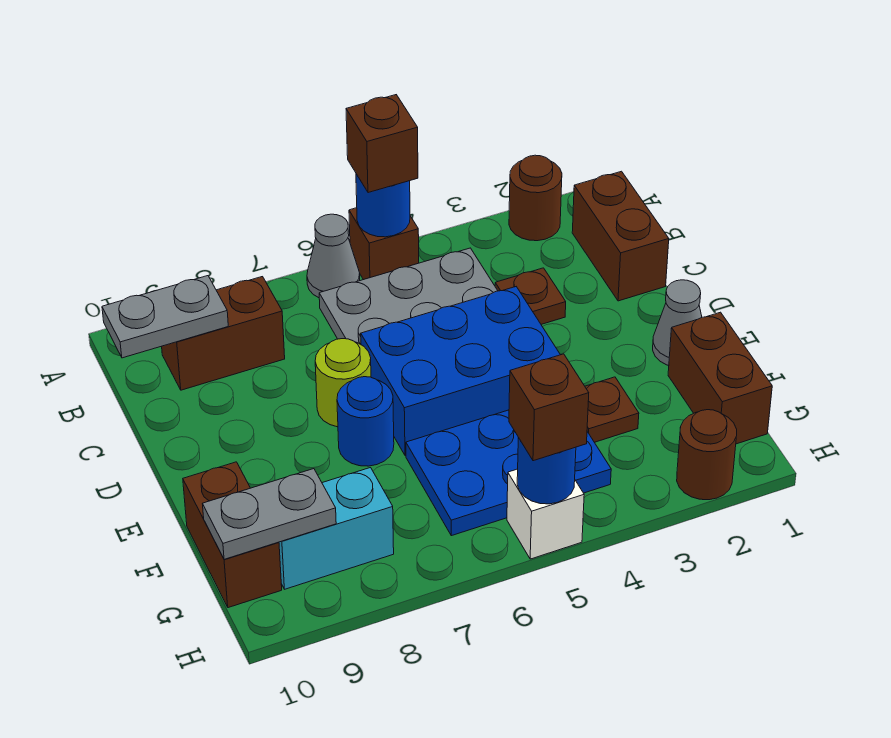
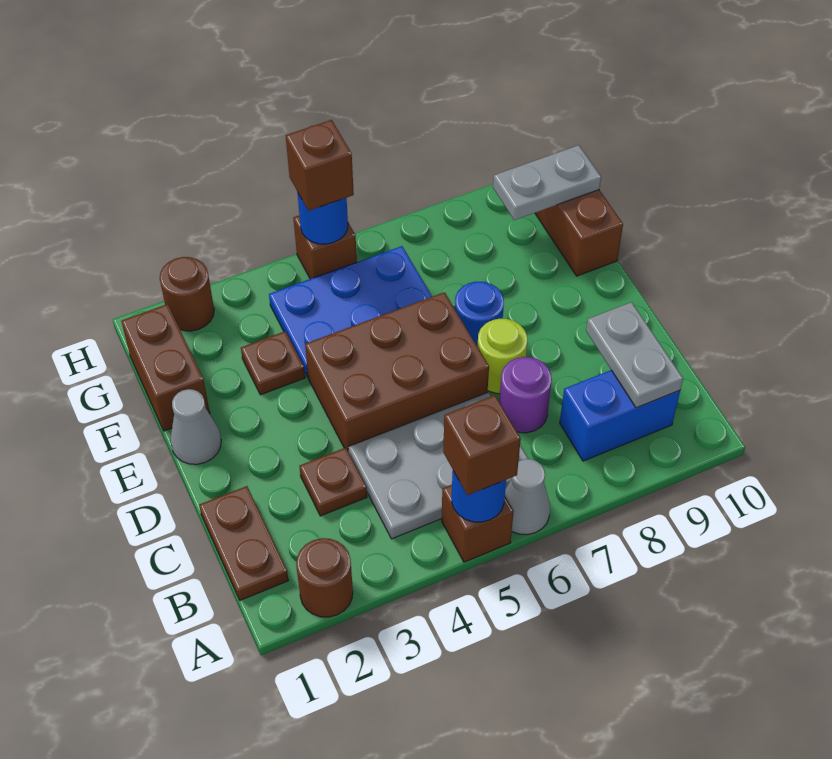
brown brick B1:C1 level 1 -> brown plate B1:C1 level 1
brown brick B8:B9 level 1 -> blue brick B8:B9 level 1
grey plate B9:B10 level 2 -> grey plate B9:C9 level 2
none -> purple round brick C7 level 1
blue brick D4:E6 level 1 -> brown brick D4:E6 level 1
cyan brick G8:G9 level 1 -> none
white brick H5 level 1 -> brown brick H5 level 1

